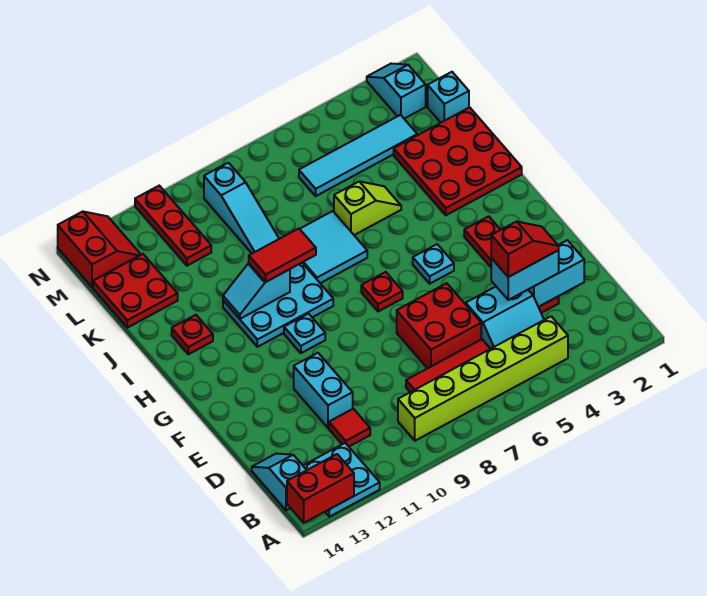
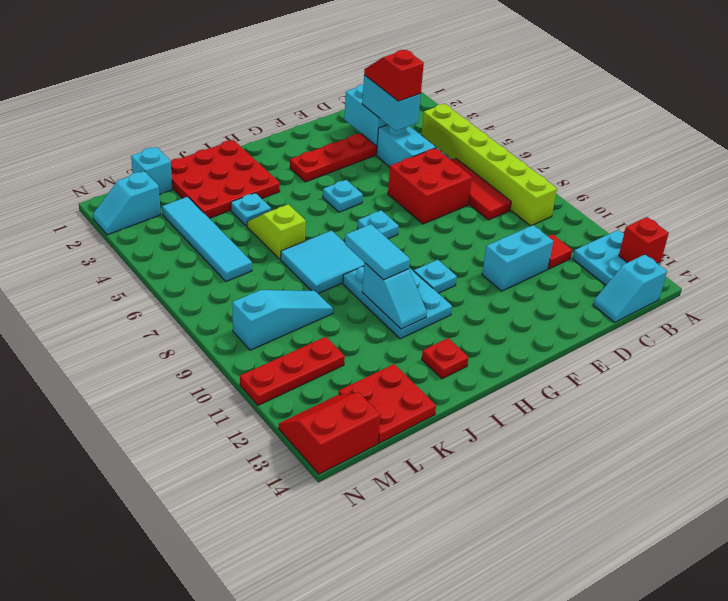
red brick A13:A14 level 2 -> red brick A13 level 2
red plate G7 level 1 -> cyan plate G7 level 1
red tile I9:I10 level 3 -> cyan tile I9:I10 level 3
none -> cyan plate J4 level 1

